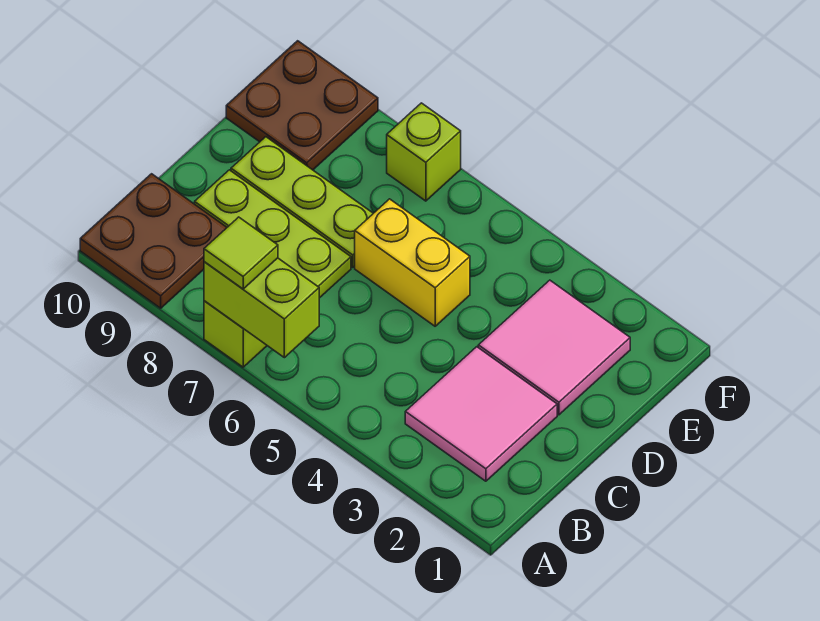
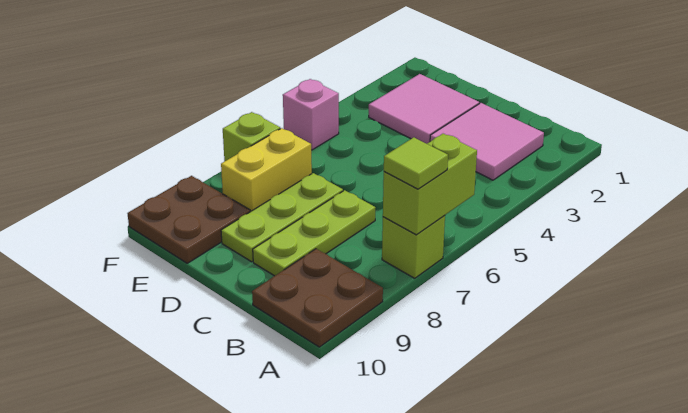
yellow brick D5:D6 level 1 -> yellow brick E7:E8 level 1
none -> pink brick F5 level 1

